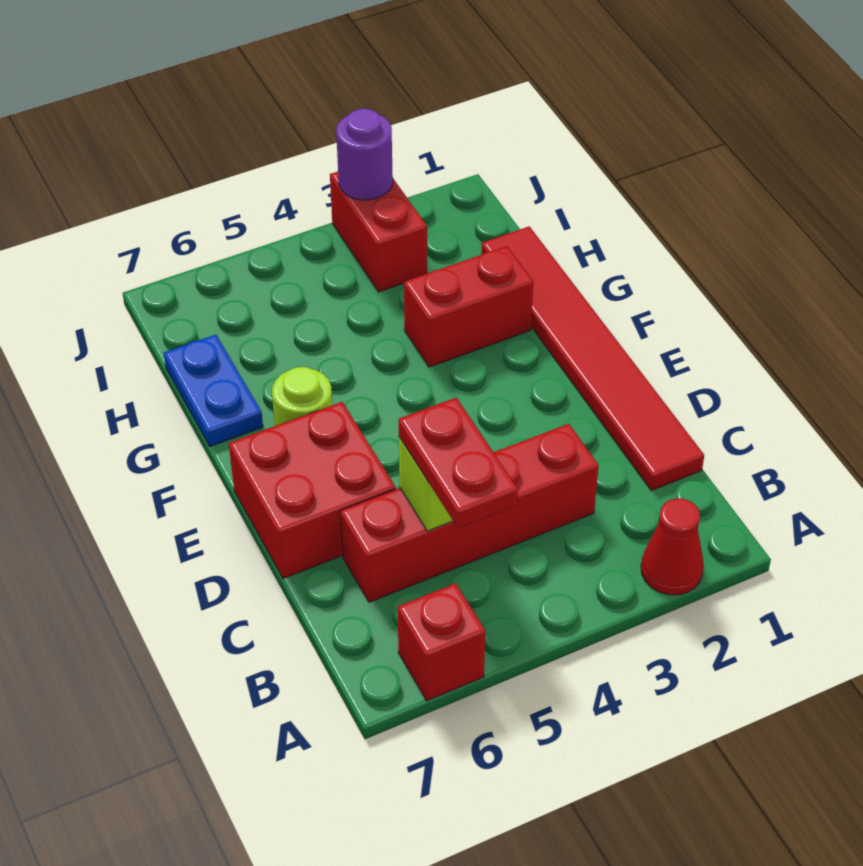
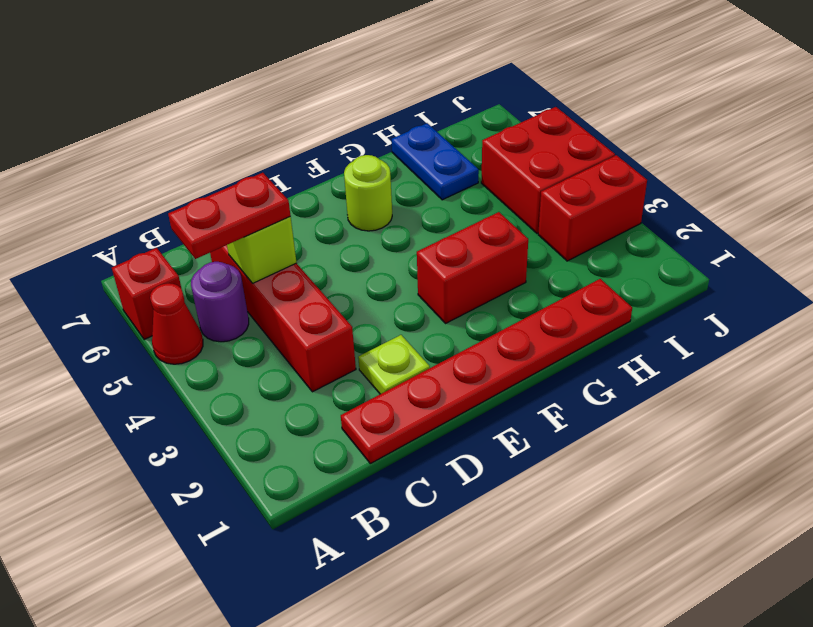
red cone A2 level 1 -> red cone A5 level 1
red tile C1:H1 level 1 -> red plate C1:H1 level 1
none -> lime plate D2 level 1
red brick D6:E7 level 1 -> red brick I4:J5 level 1
red brick G2:G3 level 1 -> red brick F3:G3 level 1
blue plate G7:H7 level 1 -> blue plate H6:H7 level 1
purple round brick J3 level 2 -> purple round brick B5 level 1

